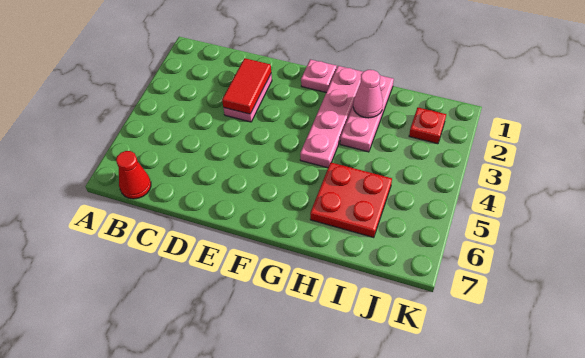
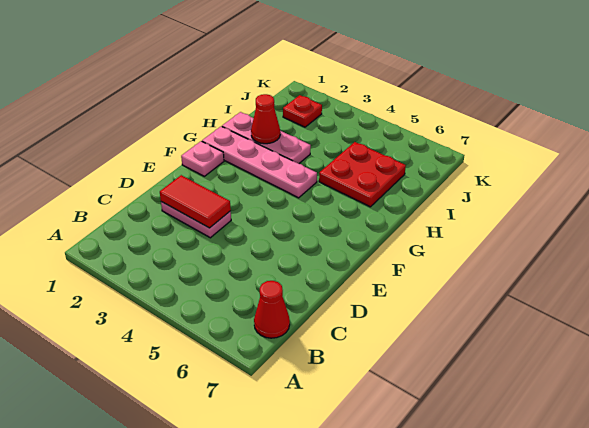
pink cone H2 level 2 -> red cone H2 level 2

